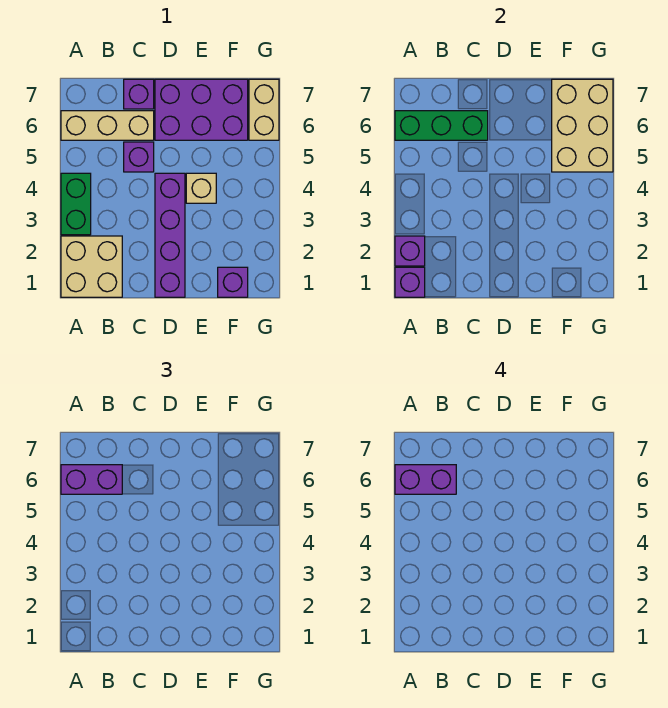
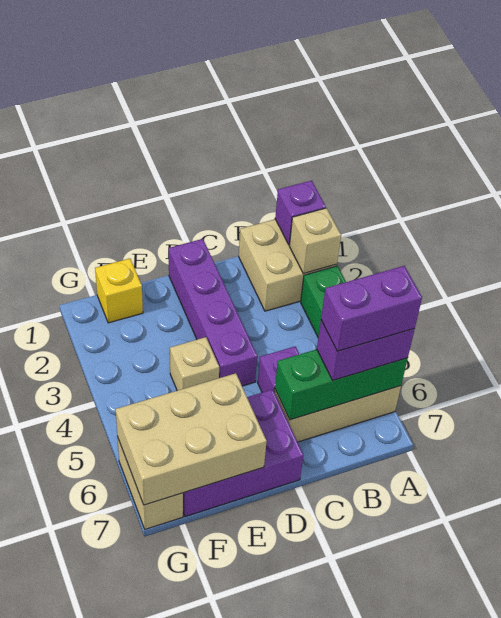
purple brick A2 level 2 -> tan brick A2 level 2
purple brick C7 level 1 -> none
purple brick F1 level 1 -> yellow brick F1 level 1
tan brick F5:G7 level 2 -> tan brick E6:G7 level 2

